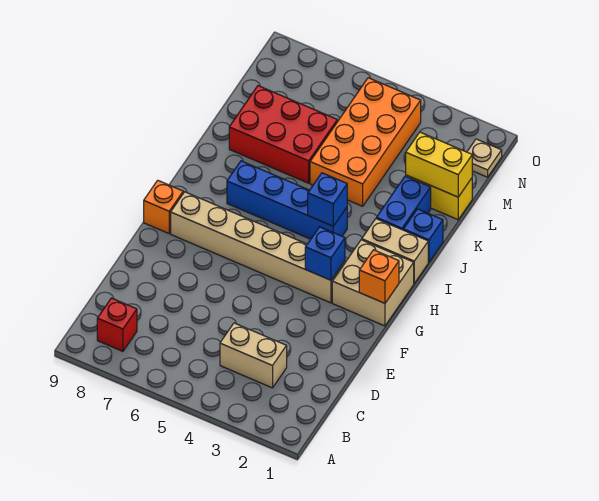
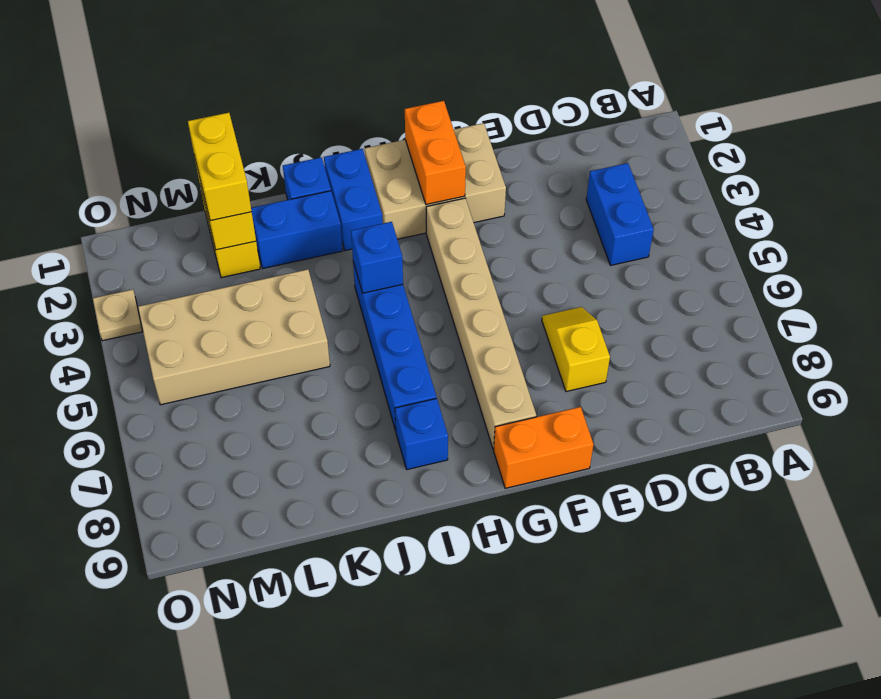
red brick B8 level 1 -> none
tan brick C3:C4 level 1 -> blue brick C3:C4 level 1
none -> yellow slope E6:E7 level 1 top 7
tan brick G1:H2 level 1 -> tan brick F1:H2 level 1
orange brick G1 level 2 -> orange brick G1:G2 level 2
blue brick G3 level 2 -> blue brick I8 level 1
orange brick G9 level 1 -> orange brick F9:G9 level 1
tan brick I1:I2 level 1 -> blue brick I1:I2 level 1
orange brick K4:N5 level 1 -> tan brick K4:N5 level 1
red brick K6:L8 level 1 -> none
none -> yellow brick L1:L2 level 3
tan plate N1 level 1 -> tan plate O3 level 1

